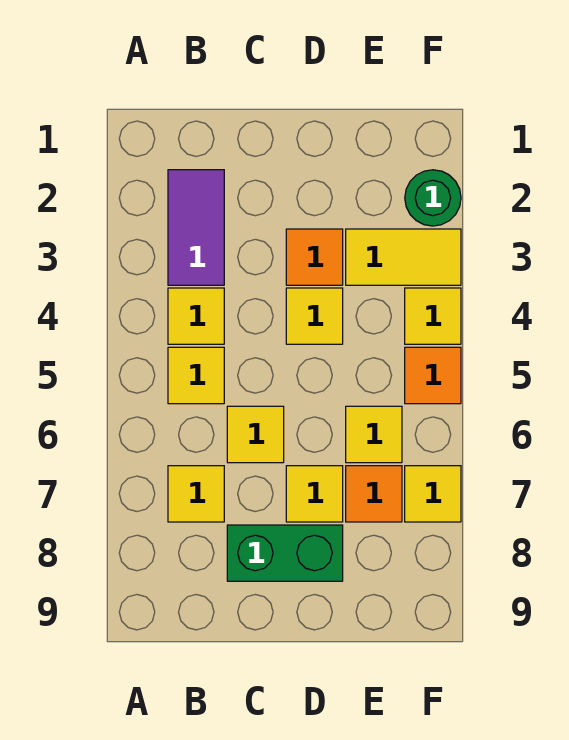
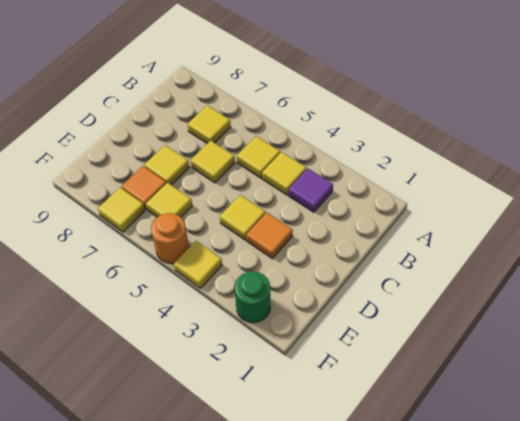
purple tile B2:B3 level 1 -> purple tile B3 level 1
green brick C8:D8 level 1 -> none
yellow tile E3:F3 level 1 -> none
orange tile F5 level 1 -> orange round brick F5 level 1

